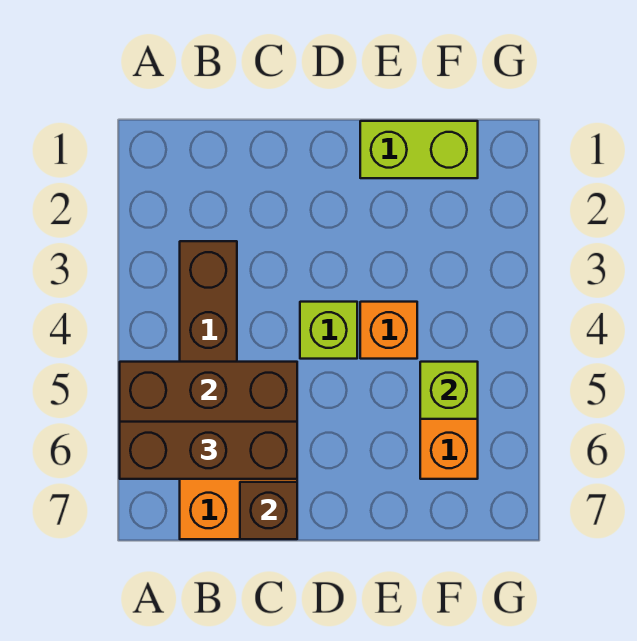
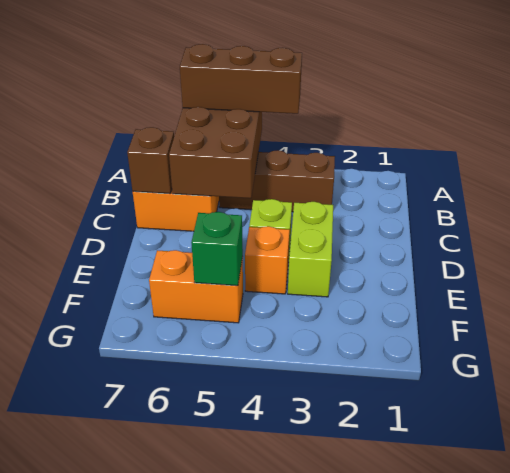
brown brick A6:C6 level 3 -> brown brick A4:A6 level 3
lime brick E1:F1 level 1 -> lime brick D3:E3 level 1
lime brick F5 level 2 -> green brick F5 level 2

